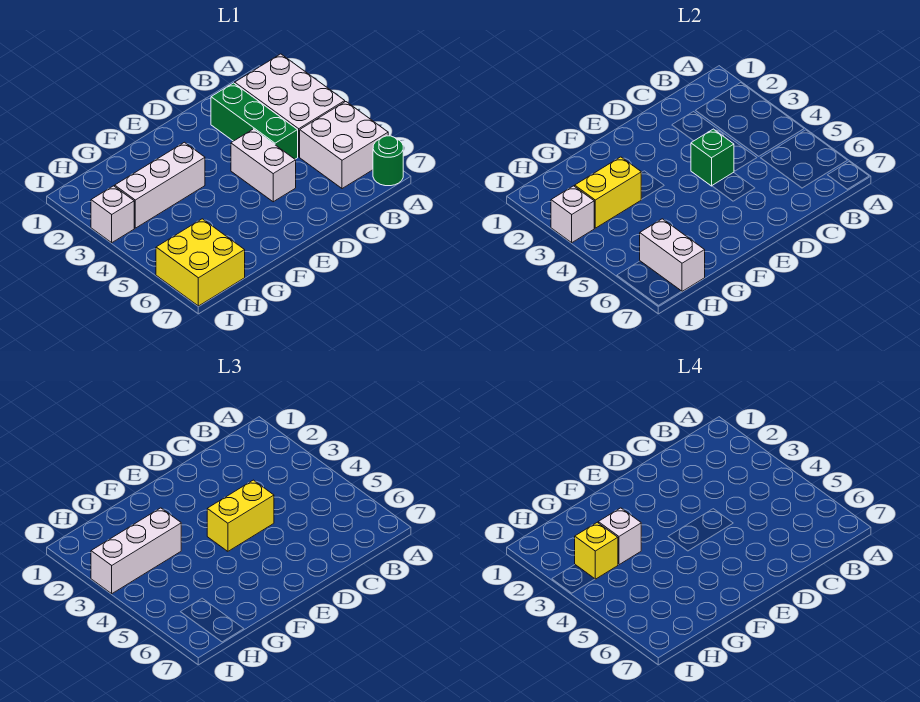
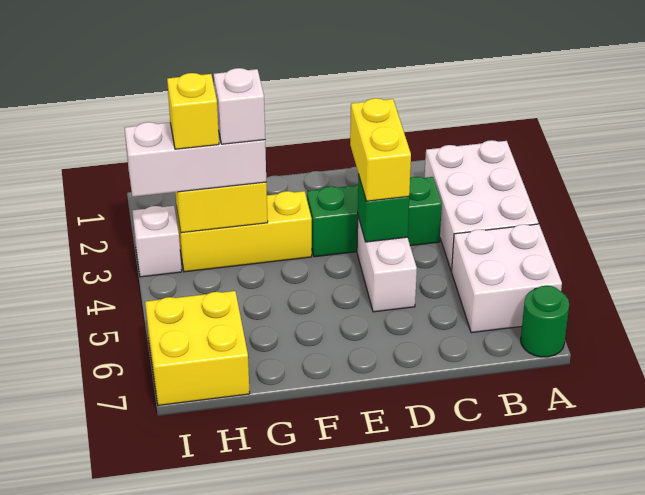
green brick C2:C4 level 1 -> green brick C3:E3 level 1
yellow brick D4:E4 level 3 -> yellow brick D3:D4 level 3
white brick F3:H3 level 1 -> yellow brick F3:H3 level 1
white brick H6:H7 level 2 -> none
white brick I3 level 2 -> none

